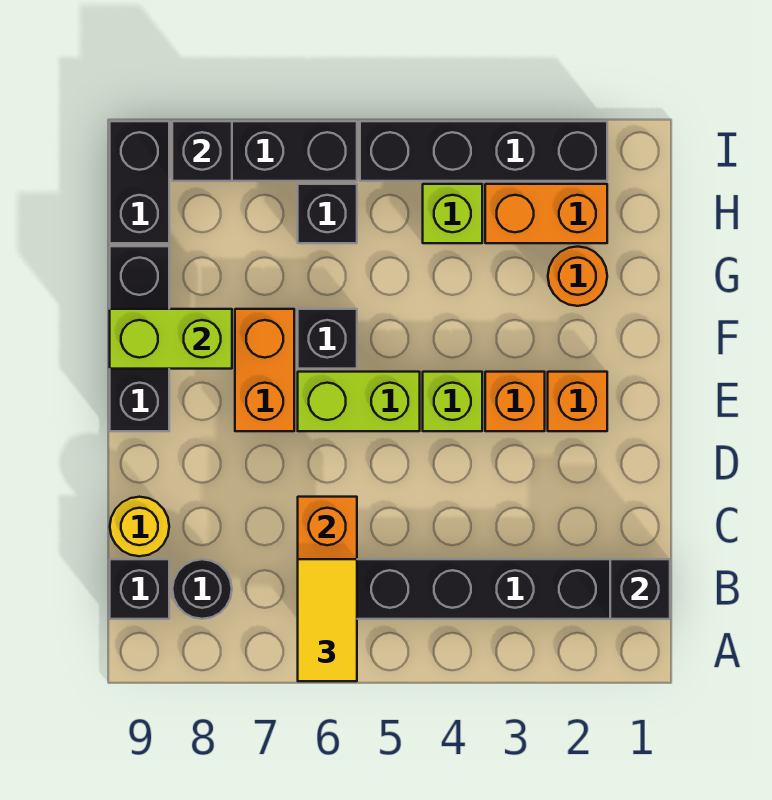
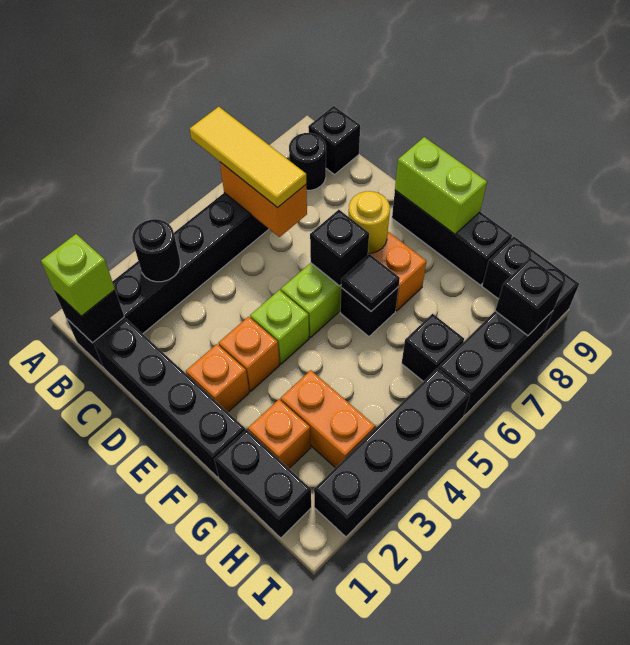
yellow tile A6:B6 level 3 -> yellow tile A6:C6 level 3
none -> black round brick B3 level 2
none -> black brick C1:F1 level 1
yellow round brick C9 level 1 -> yellow round brick E7 level 2
none -> black brick E6 level 2
none -> black tile F6 level 2
lime brick F8:F9 level 2 -> lime brick E9:F9 level 2
none -> black brick G1:H1 level 1
orange round brick G2 level 1 -> orange brick G2 level 1
orange brick H2:H3 level 1 -> orange brick G3:H3 level 1
lime brick H4 level 1 -> lime brick B1 level 3

